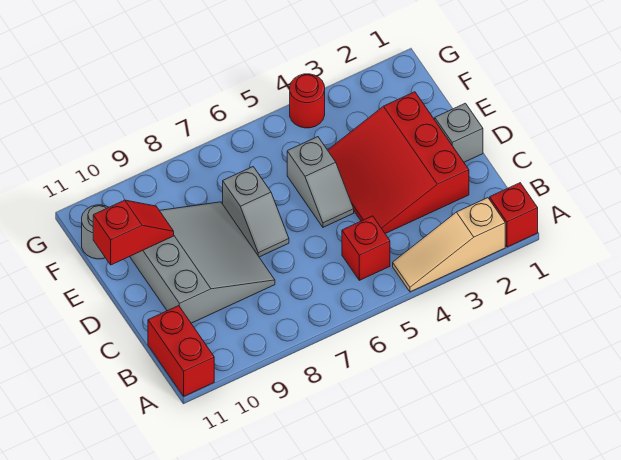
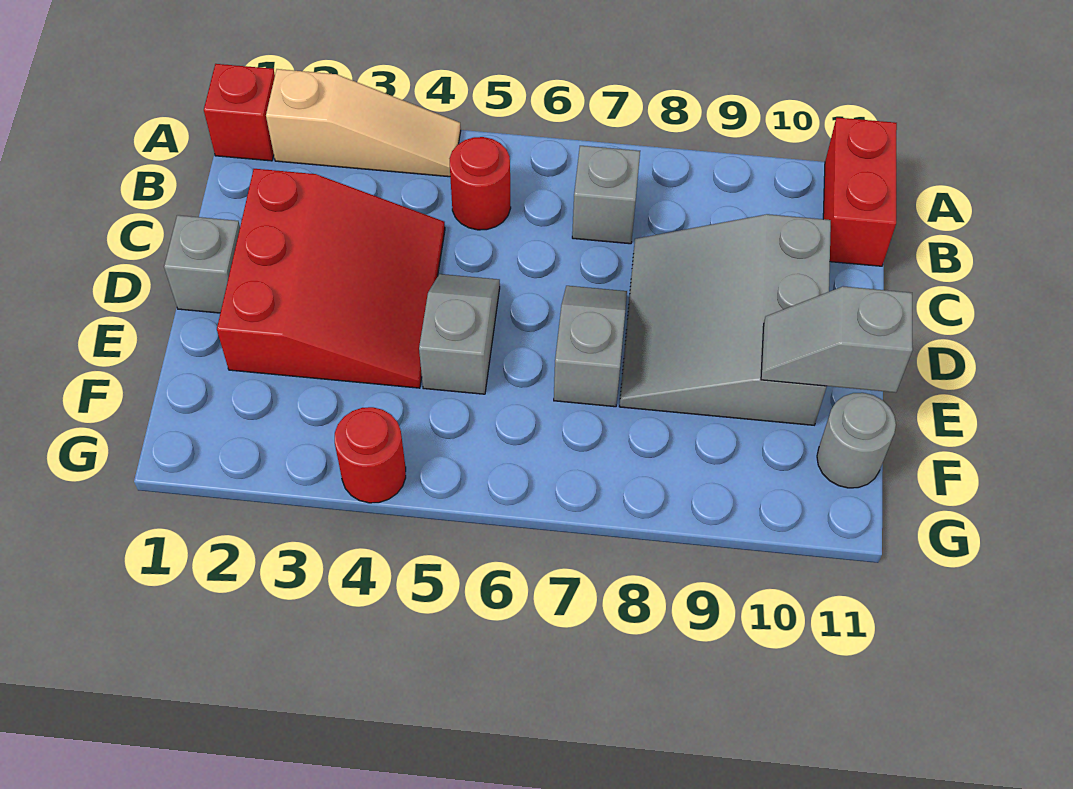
red brick B5 level 1 -> red round brick B5 level 1
none -> grey brick B7 level 1
red slope E10:E11 level 2 top 11 -> grey slope E10:E11 level 2 top 11

